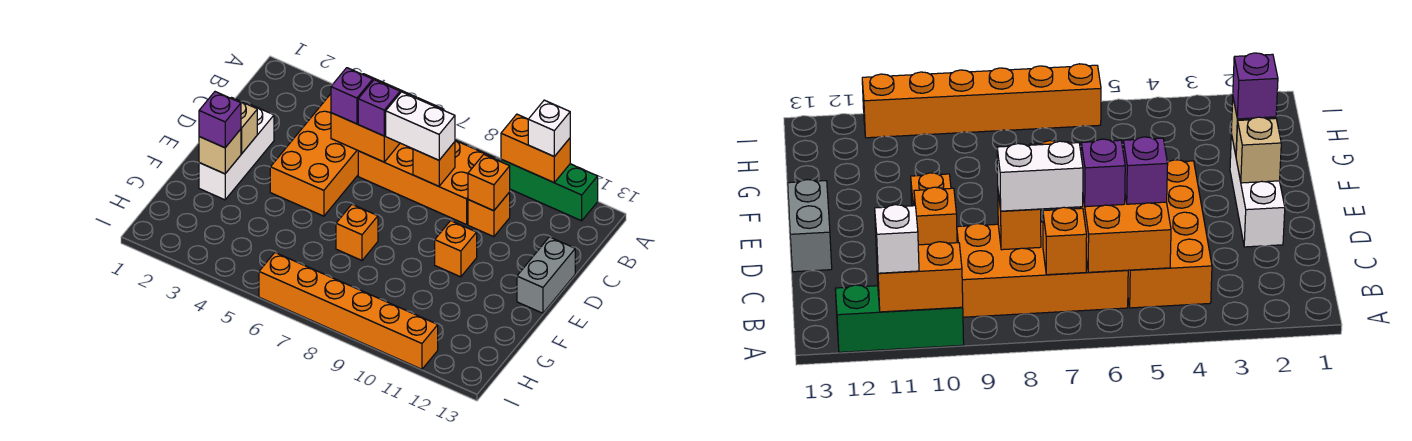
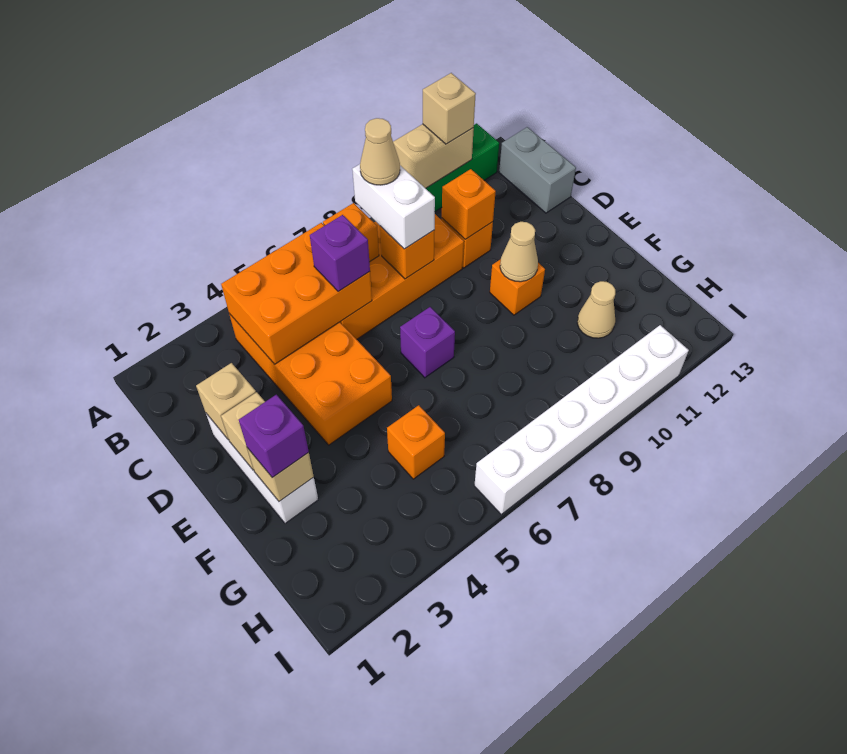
orange brick A10:A11 level 2 -> tan brick A10:A11 level 2
white brick A11 level 3 -> tan brick A11 level 3
orange brick B5:C6 level 2 -> orange brick B4:C6 level 2
none -> tan cone B8 level 4
purple brick C5 level 3 -> purple brick E7 level 1
white brick C7:C8 level 3 -> white brick B8:C8 level 3
none -> tan brick D2 level 2
grey brick D13:E13 level 1 -> grey brick B13:C13 level 1
none -> tan cone E10 level 2
orange brick F7 level 1 -> orange brick G5 level 1
none -> tan cone G11 level 1
orange brick I6:I11 level 1 -> white brick I6:I11 level 1

